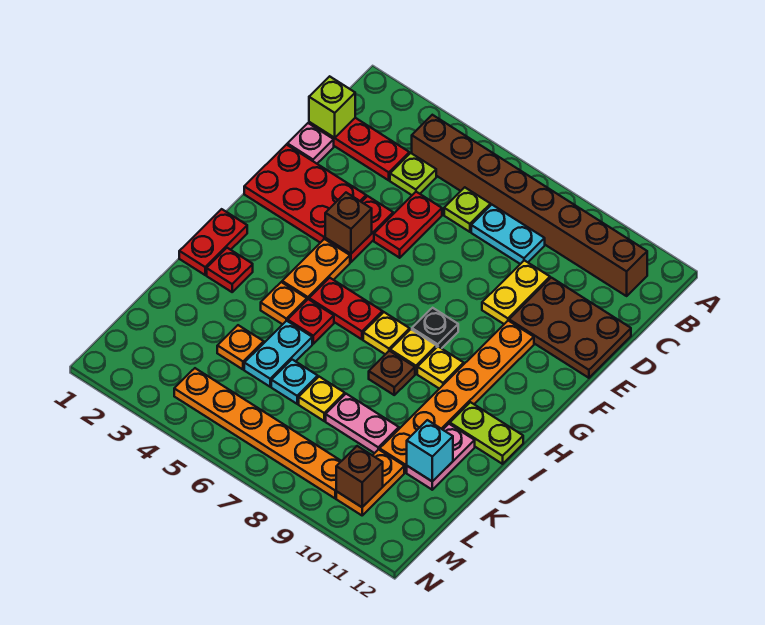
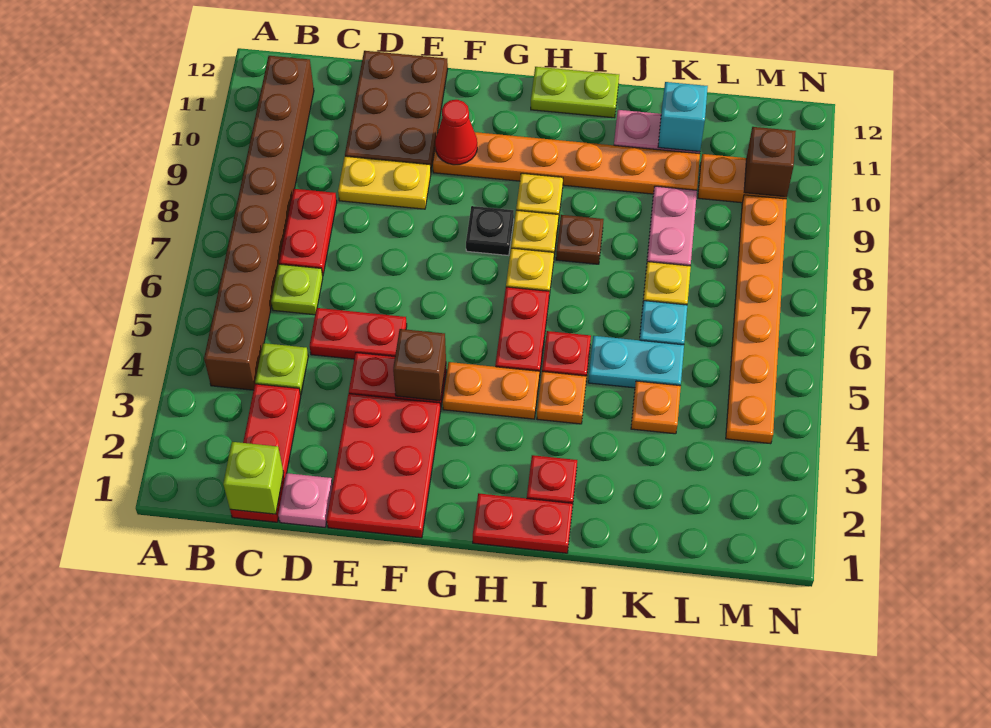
cyan plate C7:C8 level 1 -> red plate C7:C8 level 1
none -> red cone F10 level 2
lime plate I11:I12 level 1 -> lime plate H12:I12 level 1

